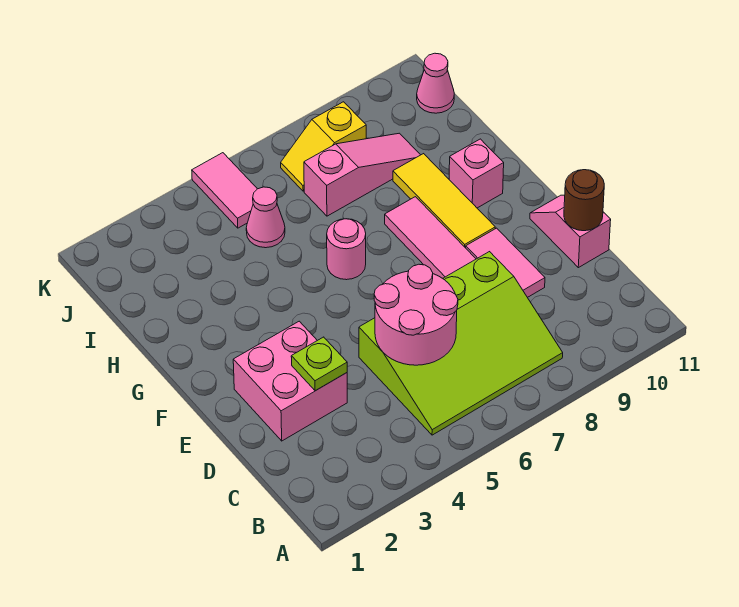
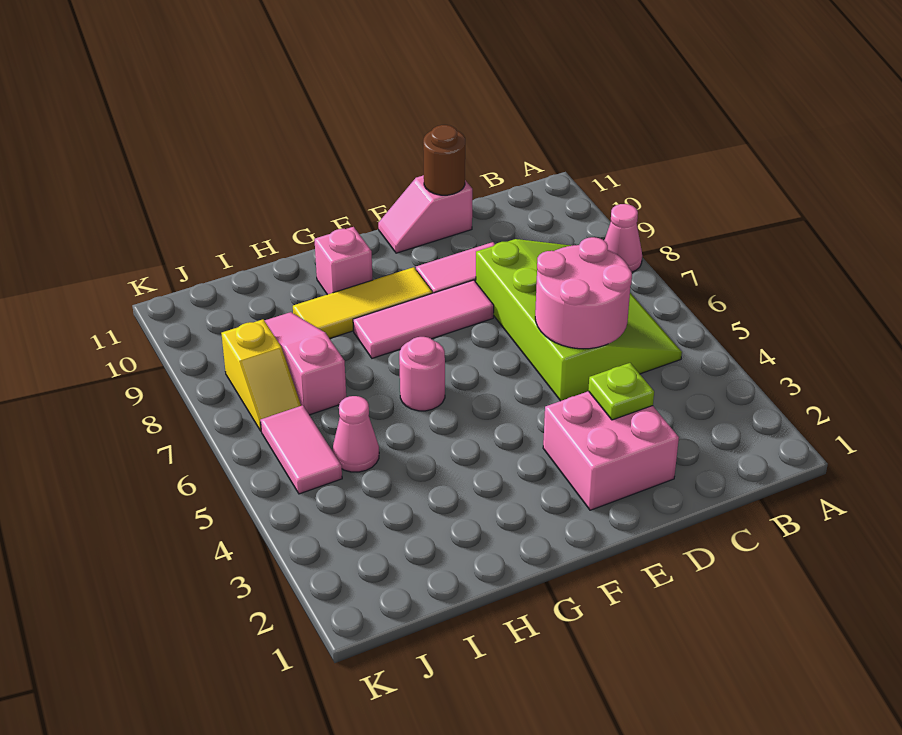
pink tile J5:K5 level 1 -> pink tile J5:J6 level 1
pink cone J11 level 1 -> pink cone A8 level 1

